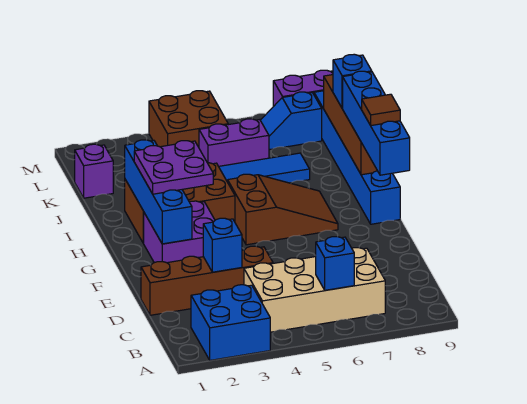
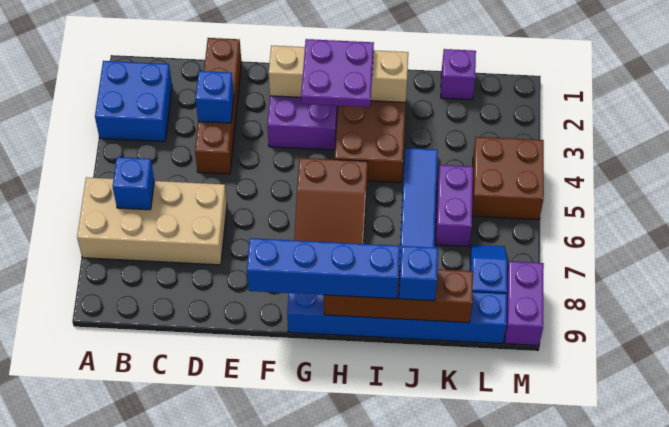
tan brick B4:C7 level 1 -> tan brick A6:D7 level 1
blue brick F2:I2 level 2 -> tan brick F2:I2 level 2
brown tile G9 level 4 -> none

